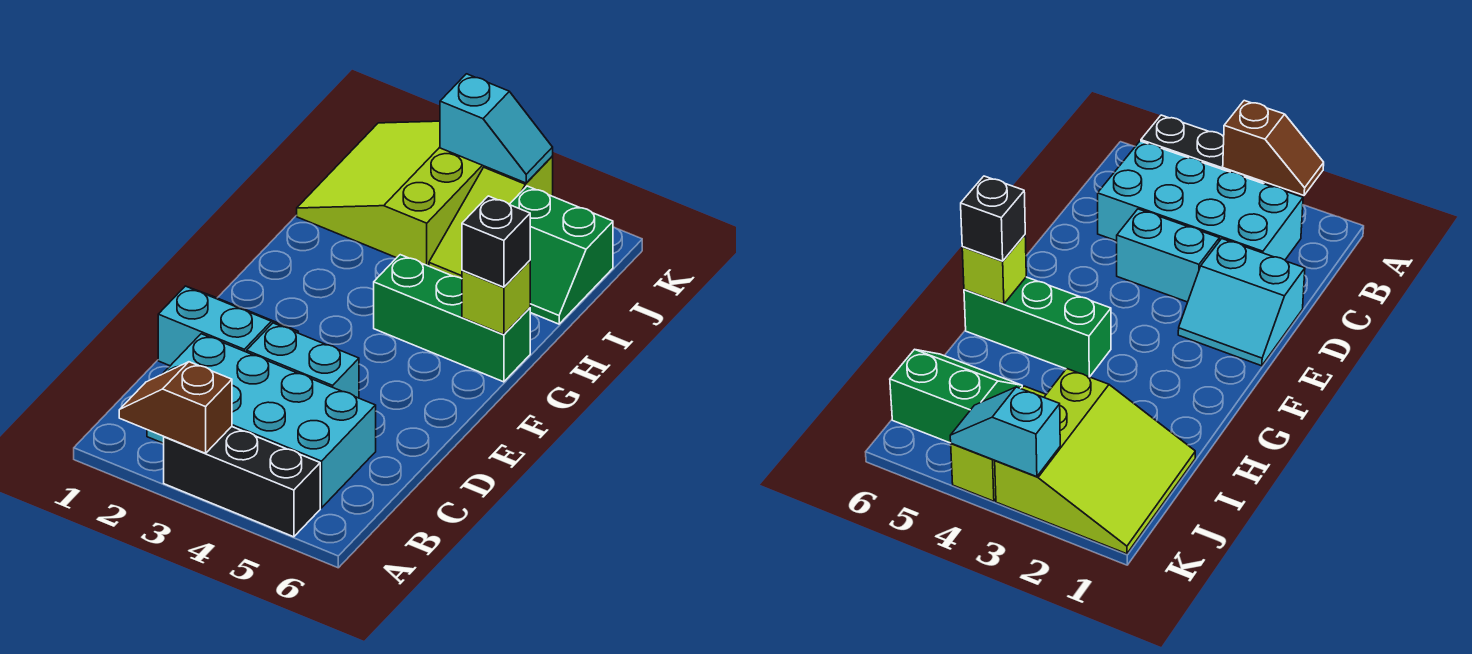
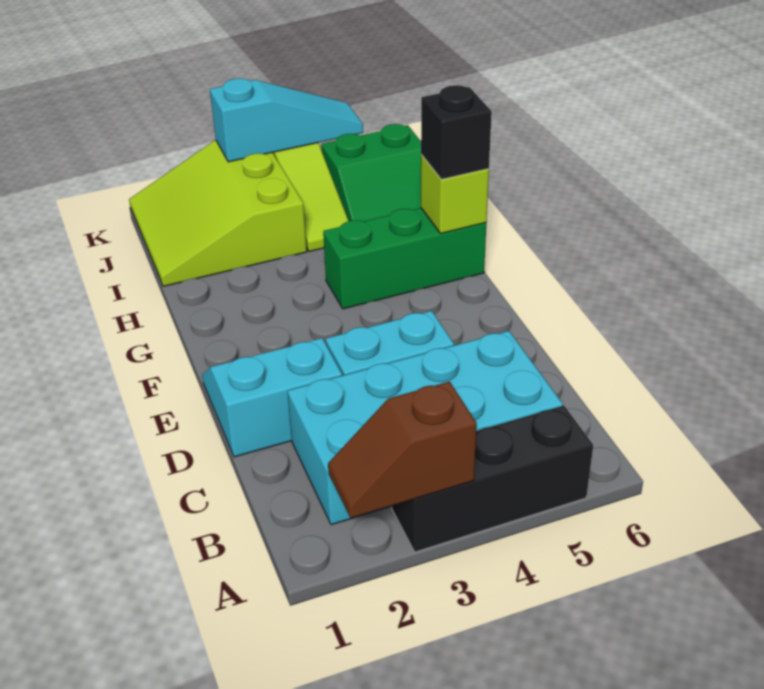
cyan slope K3:K4 level 2 top 3 -> cyan slope K3:K5 level 2 top 3

